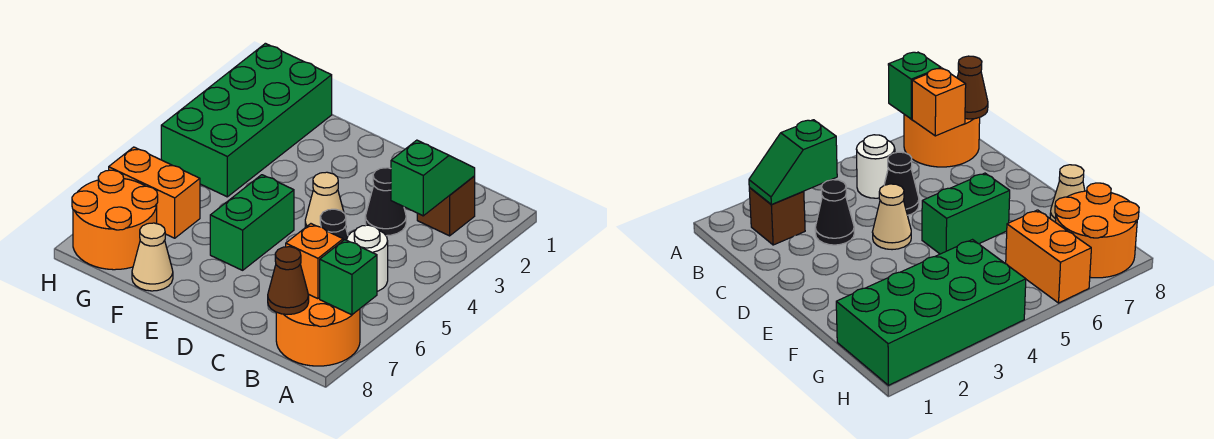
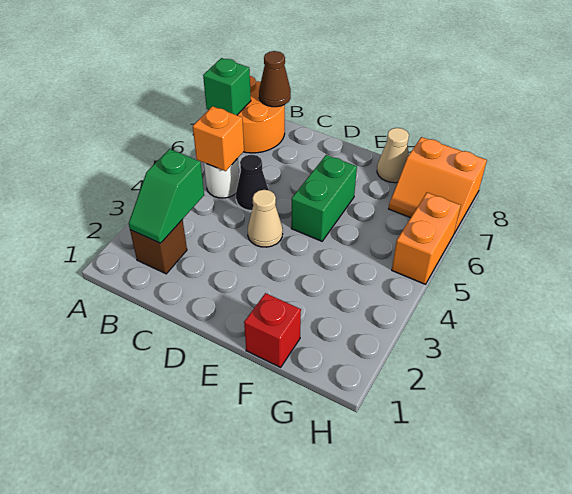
orange brick B7 level 2 -> orange brick B5 level 2
black cone C3 level 1 -> none
none -> red brick F1 level 1
green brick G1:H4 level 1 -> none
orange brick G6:H6 level 1 -> orange brick H5:H6 level 1
orange round brick G7:H8 level 1 -> orange slope G7:H8 level 1 top 8

